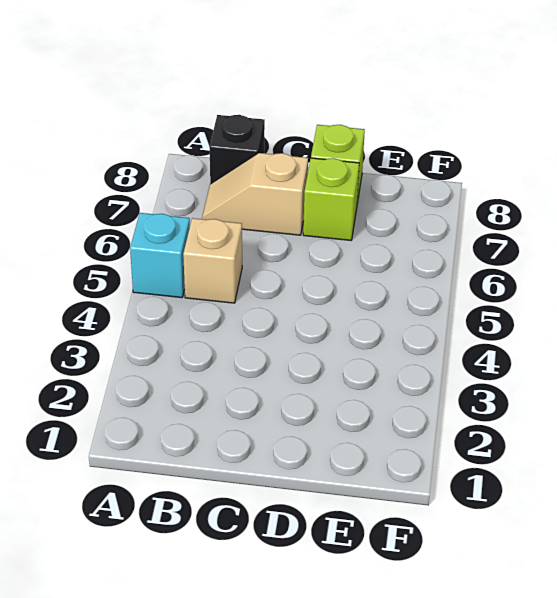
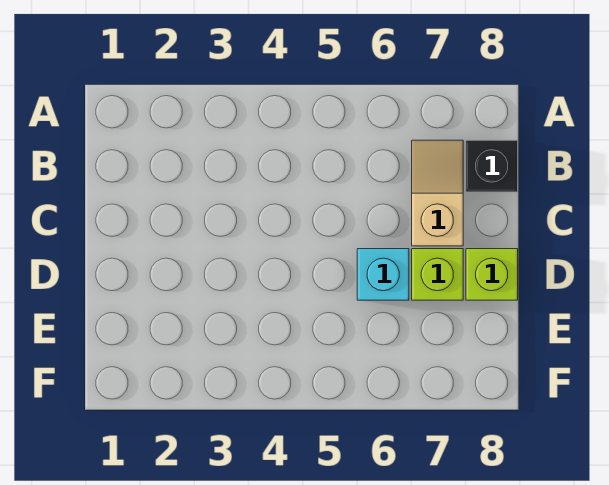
cyan brick A5 level 1 -> cyan brick D6 level 1
tan brick B5 level 1 -> none

